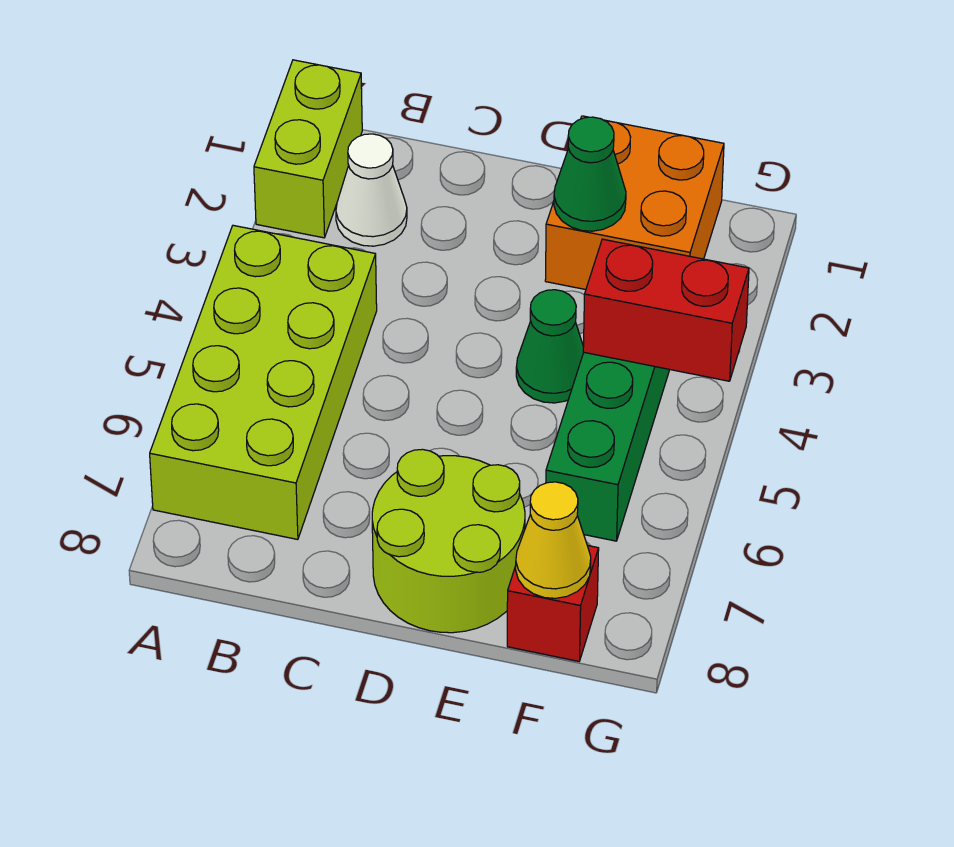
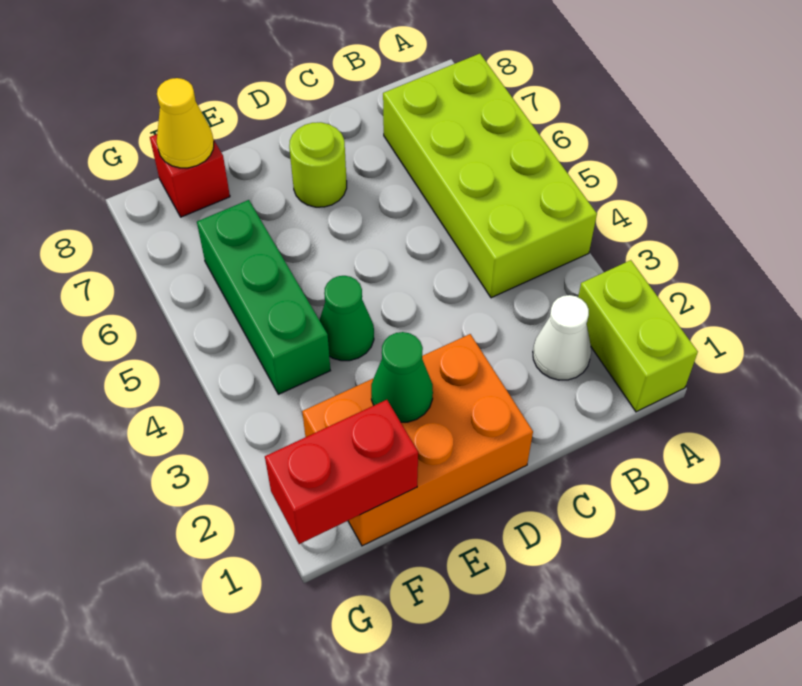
lime round brick D7:E8 level 1 -> lime round brick D7 level 1
orange brick E1:F2 level 1 -> orange brick D1:F2 level 1
red brick F4:G4 level 2 -> red brick F1:G1 level 2

